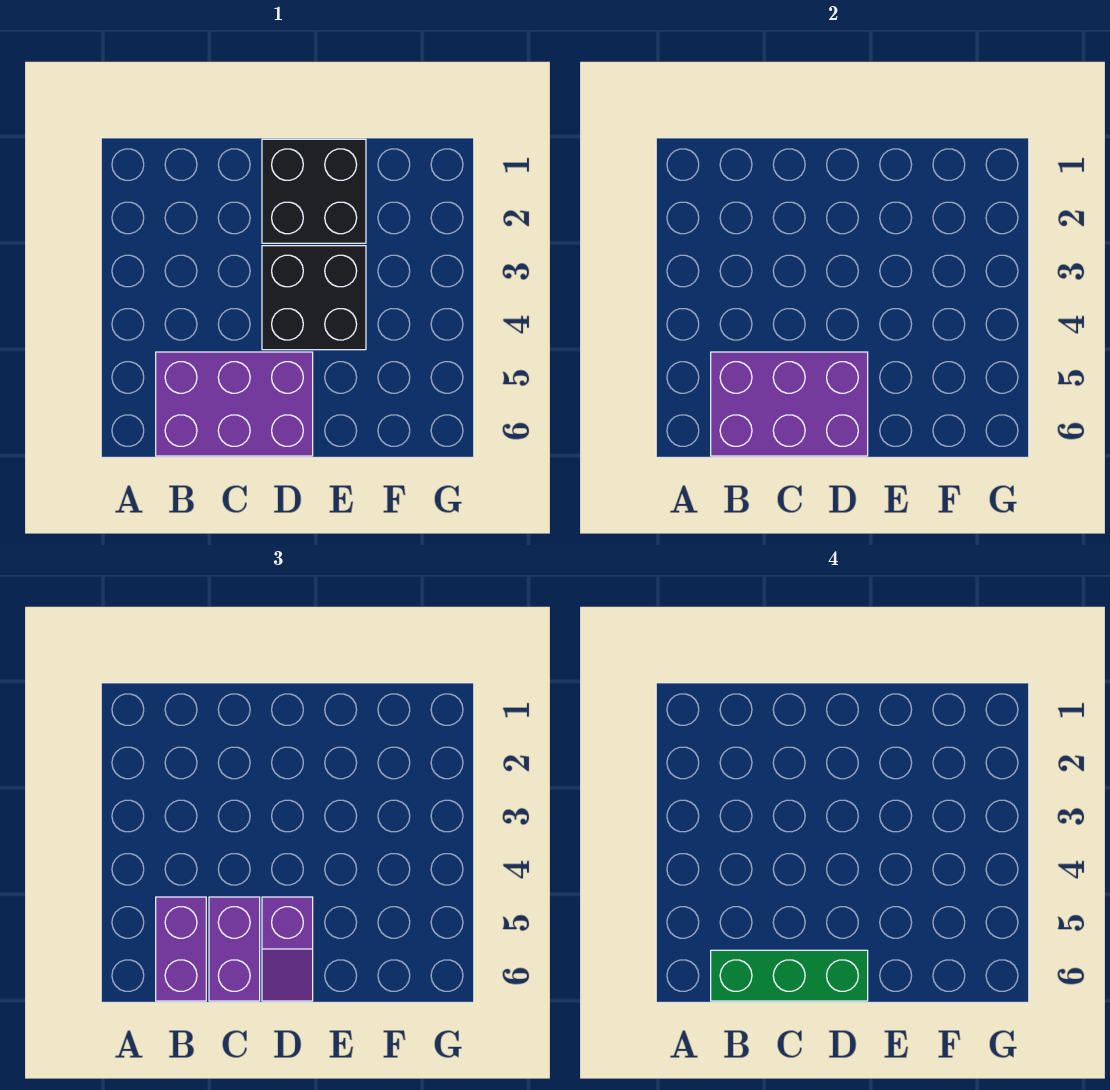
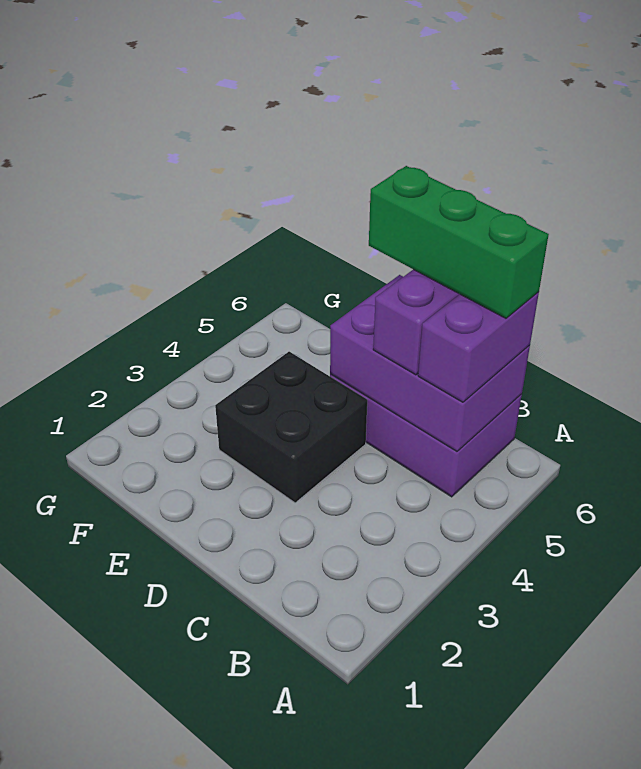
black brick D1:E2 level 1 -> none
purple slope D5:D6 level 3 top 5 -> none

